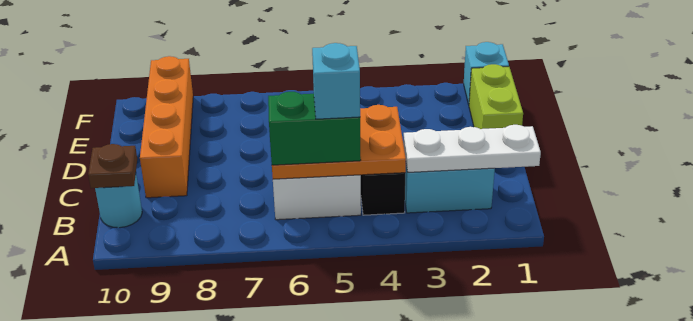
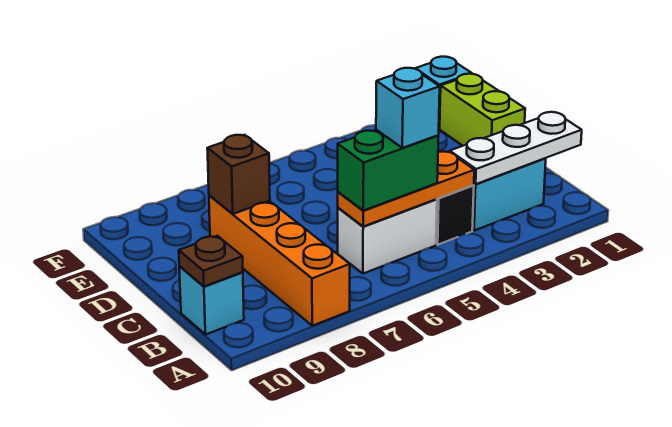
orange plate B4:C6 level 2 -> orange plate B4:B6 level 2
cyan round brick B10 level 1 -> cyan brick B10 level 1
orange brick C9:F9 level 1 -> orange brick A8:D8 level 1
none -> brown brick D8 level 2

